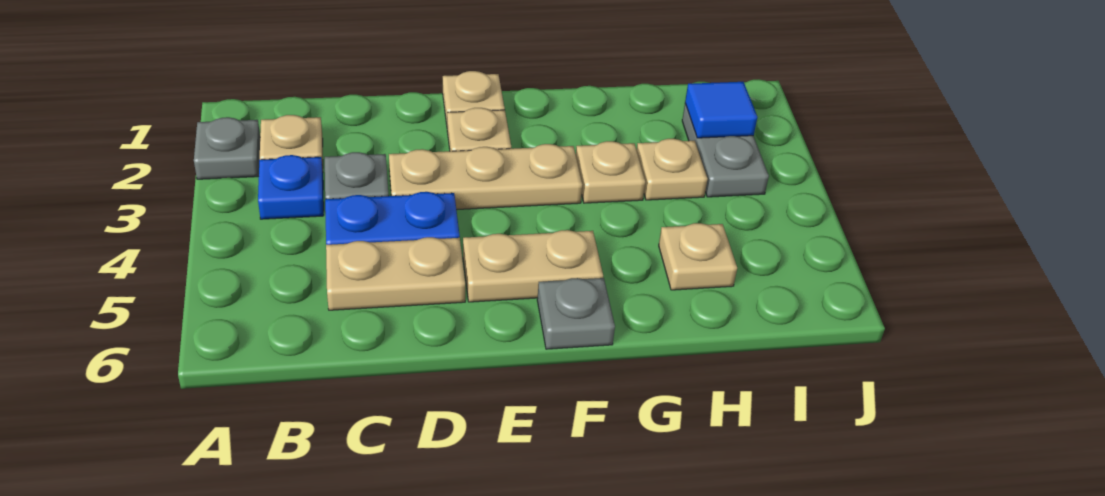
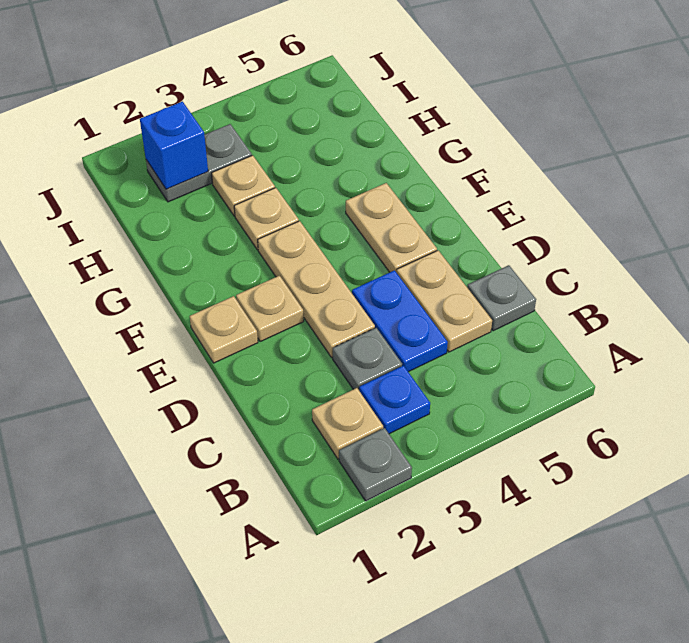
grey plate F6 level 1 -> grey plate C6 level 1
tan plate H5 level 1 -> none
blue tile I2 level 2 -> blue brick I2 level 2

